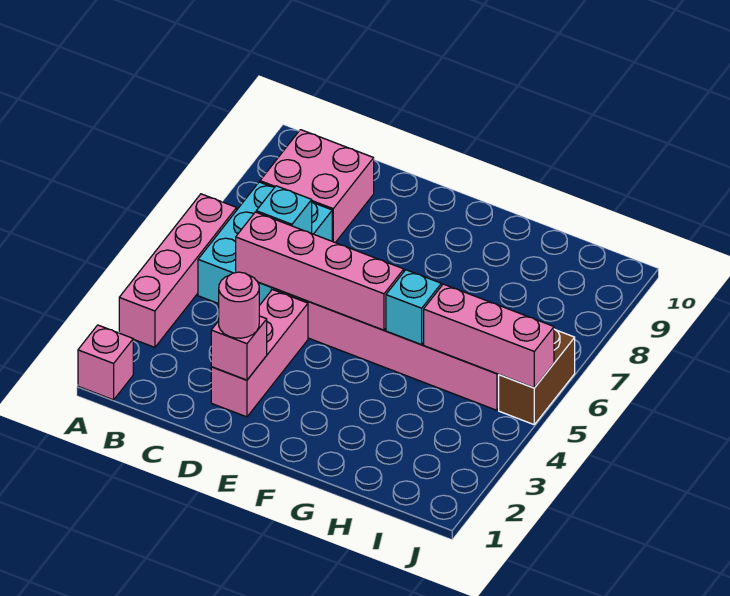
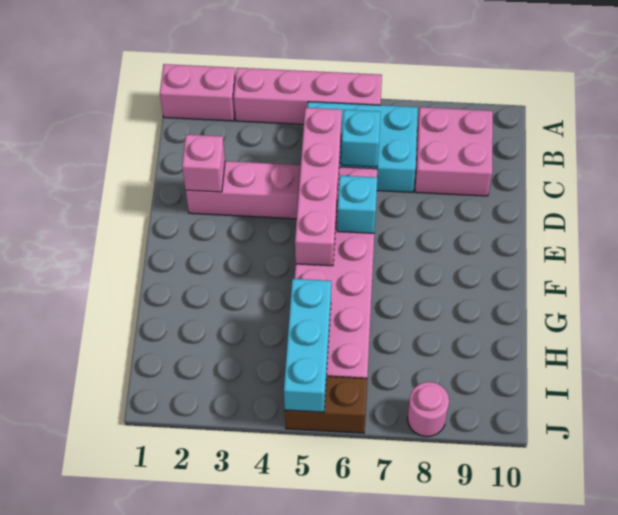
pink brick A1 level 1 -> pink brick A1:A2 level 1
pink round brick D2 level 3 -> pink round brick J8 level 1
cyan brick G5 level 2 -> cyan brick E6 level 2
pink brick H5:J5 level 2 -> cyan brick H5:J5 level 2

